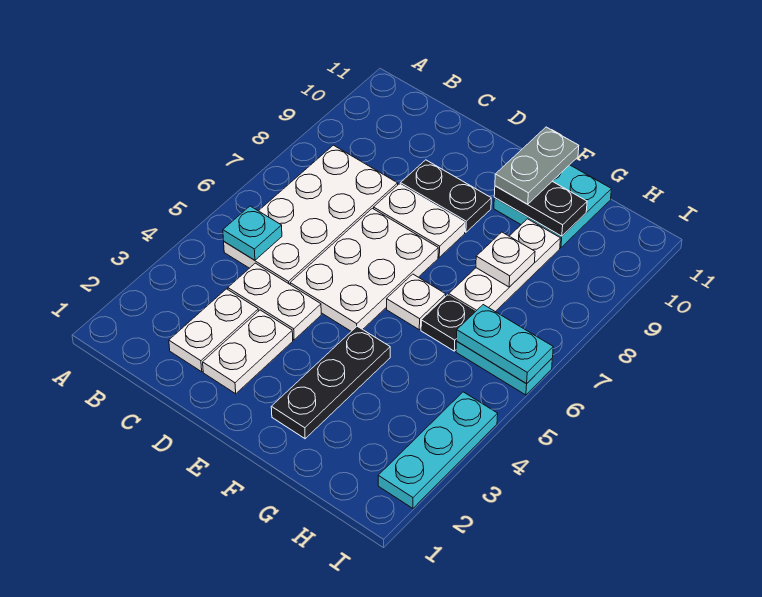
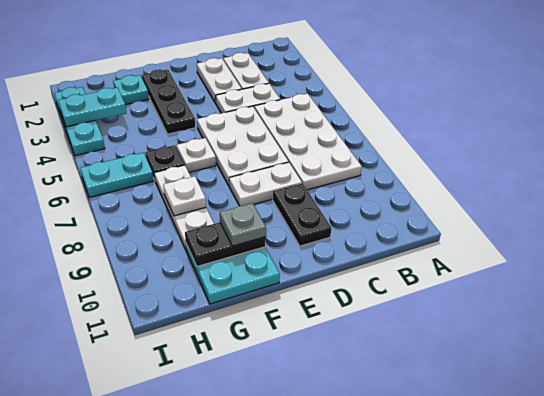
cyan plate B5 level 2 -> cyan plate G2 level 1
black plate D9:E9 level 1 -> black plate D9:D10 level 1
grey plate F10:F11 level 3 -> grey plate F10 level 3
cyan plate H6:I6 level 2 -> cyan plate H3:I3 level 2

